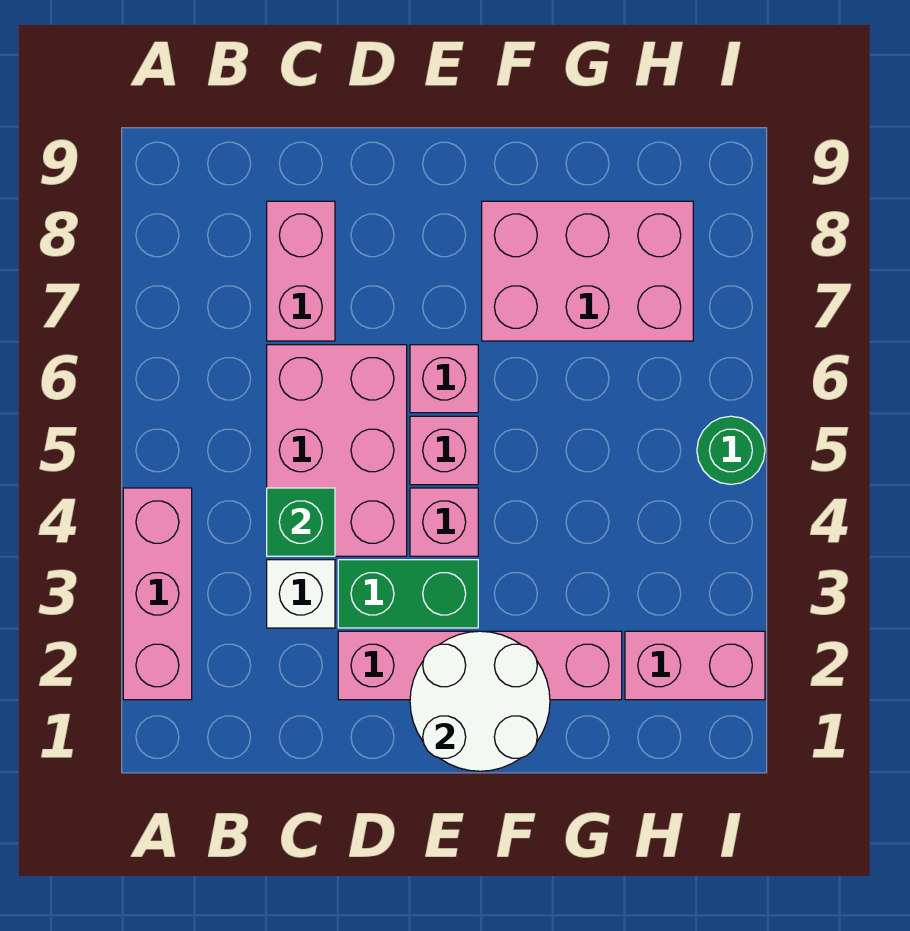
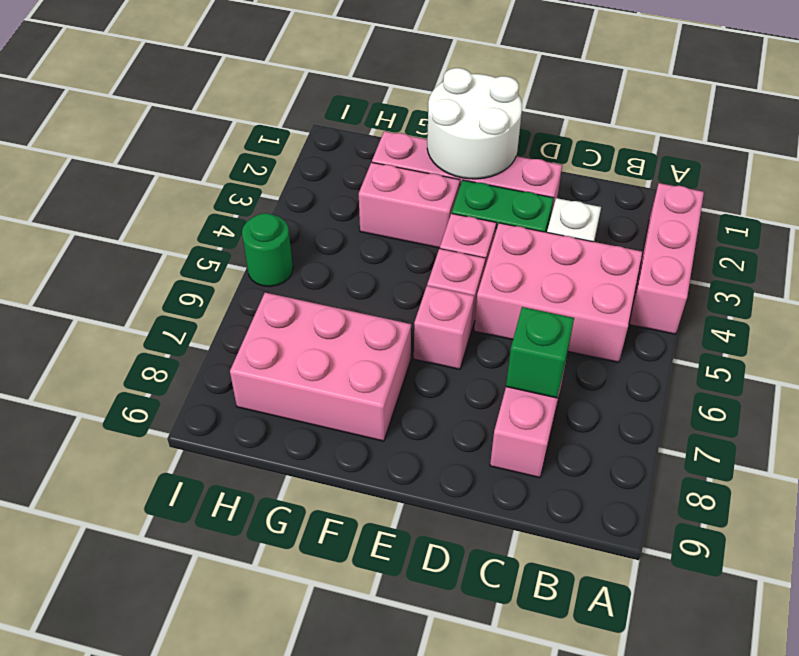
pink brick C4:D6 level 1 -> pink brick B4:D5 level 1
green brick C4 level 2 -> green brick C7 level 2
pink brick H2:I2 level 1 -> pink brick F3:G3 level 1

